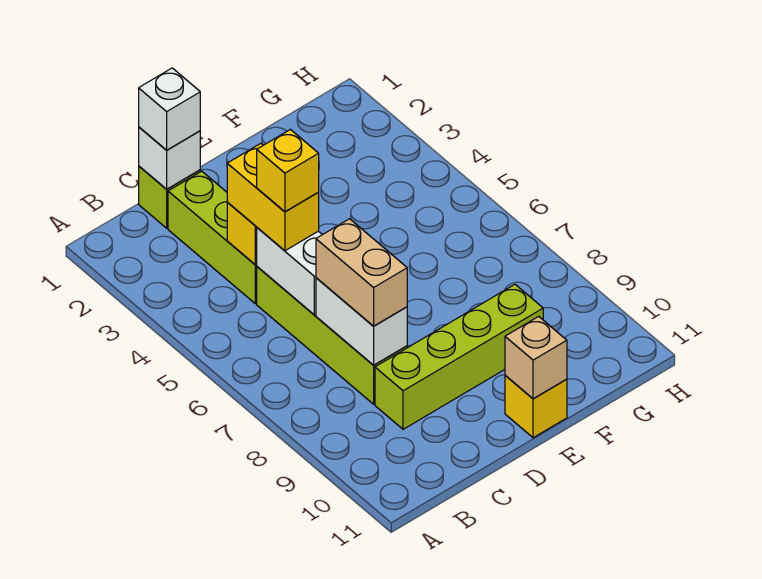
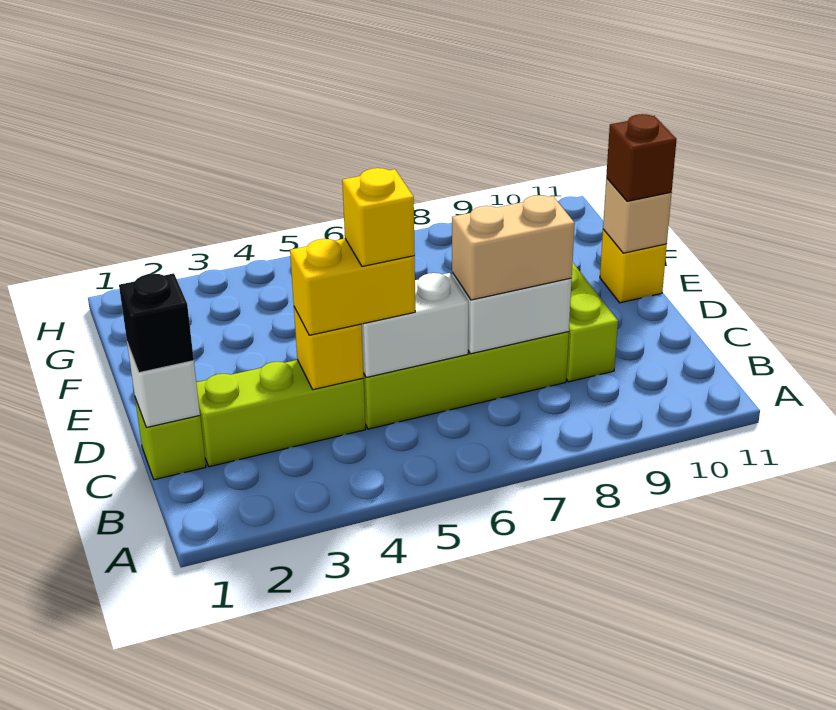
white brick C1 level 3 -> black brick C1 level 3
none -> brown brick E11 level 3

